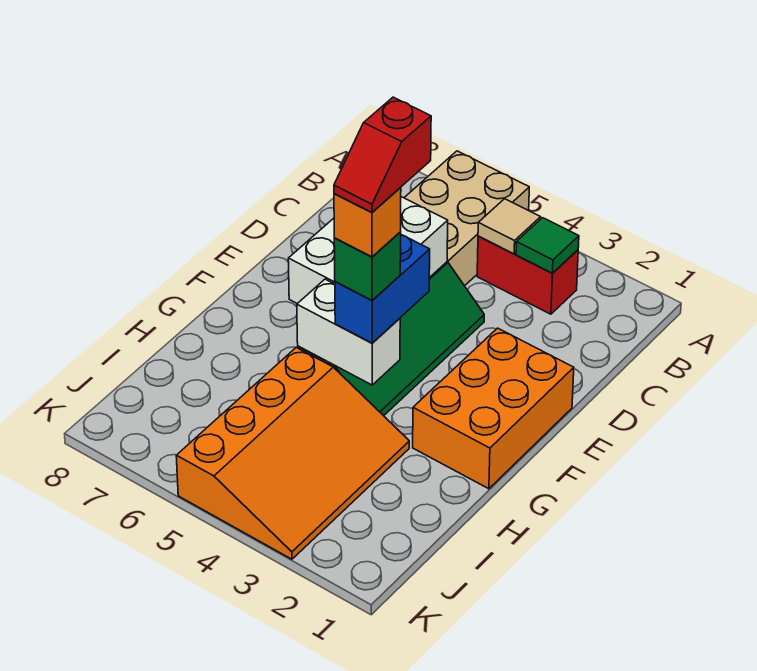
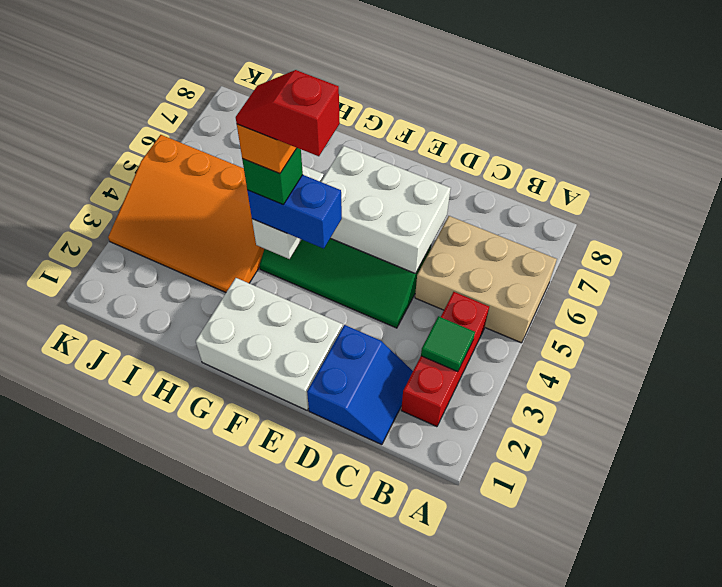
red brick B3:B4 level 1 -> red brick B2:B4 level 1
tan tile B4 level 2 -> none
none -> blue slope C1:D2 level 1 top D
orange brick E1:G2 level 1 -> white brick E1:G2 level 1

